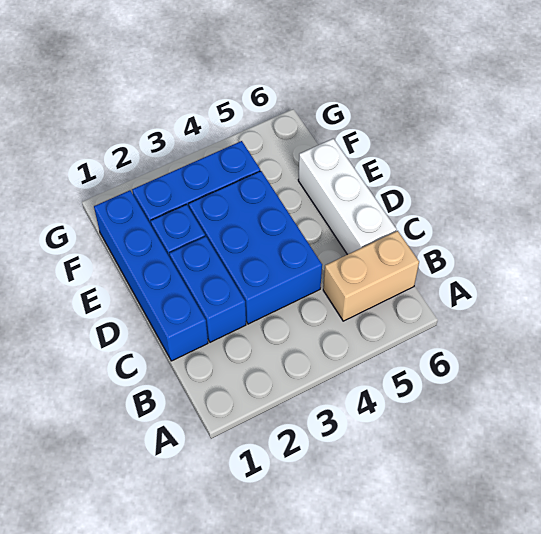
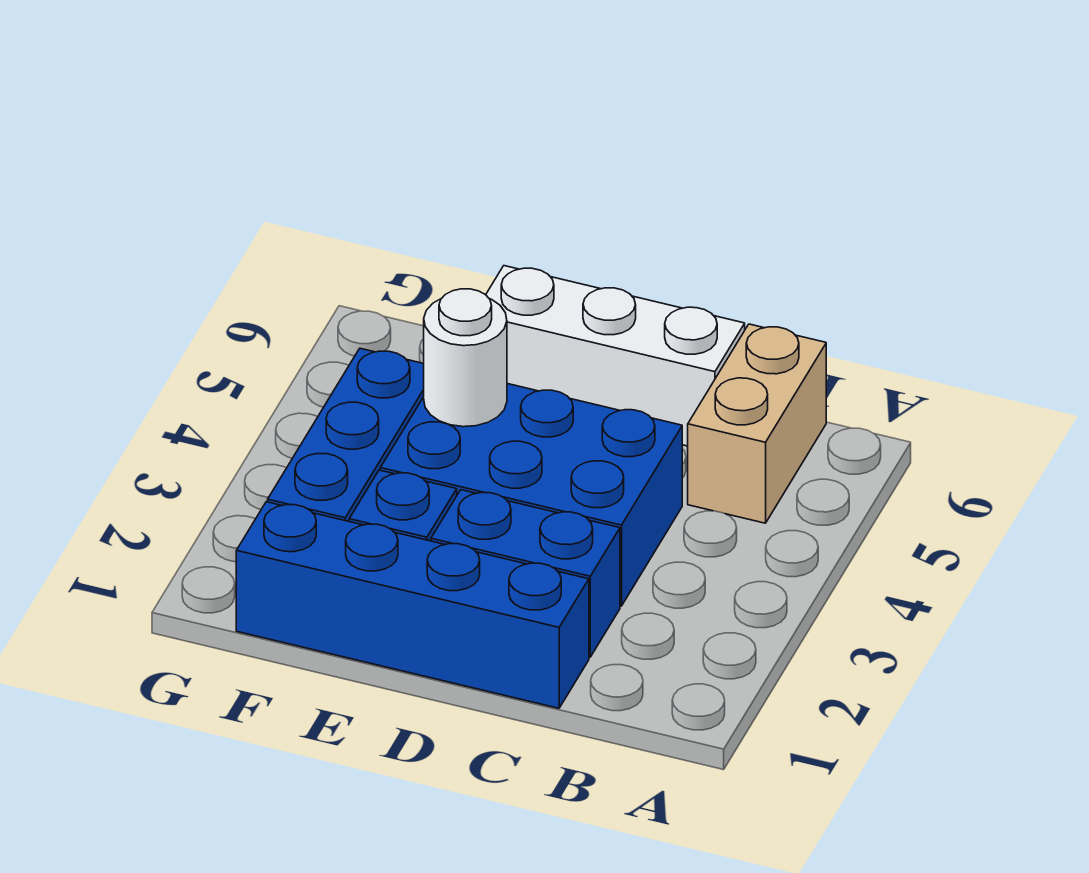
none -> white round brick E4 level 2

